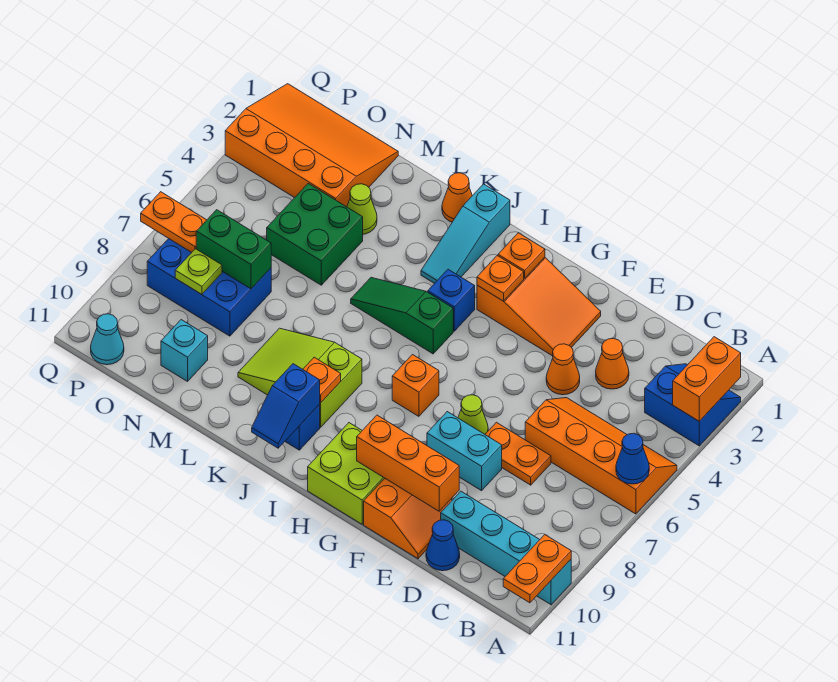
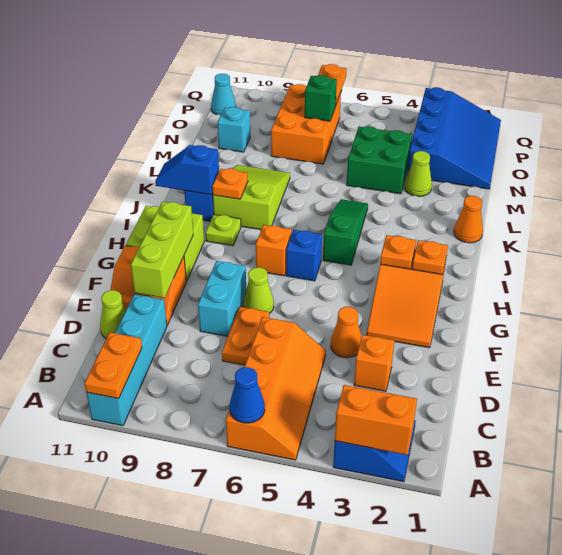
orange plate A10:A11 level 2 -> orange plate A10:B10 level 2
orange cone D3 level 1 -> orange brick D3 level 1
blue cone D11 level 1 -> lime cone D11 level 1
orange brick E10:G10 level 2 -> lime brick E10:G10 level 2
blue brick I4 level 1 -> blue brick H6 level 1
cyan slope J1:J3 level 1 top 1 -> none
orange slope N1:Q3 level 1 top 3 -> blue slope N1:Q3 level 1 top 3
blue brick N7:P8 level 1 -> orange brick N7:P8 level 1
green brick N7:O7 level 2 -> green brick O7 level 2
lime plate O8 level 2 -> lime plate I9 level 1

